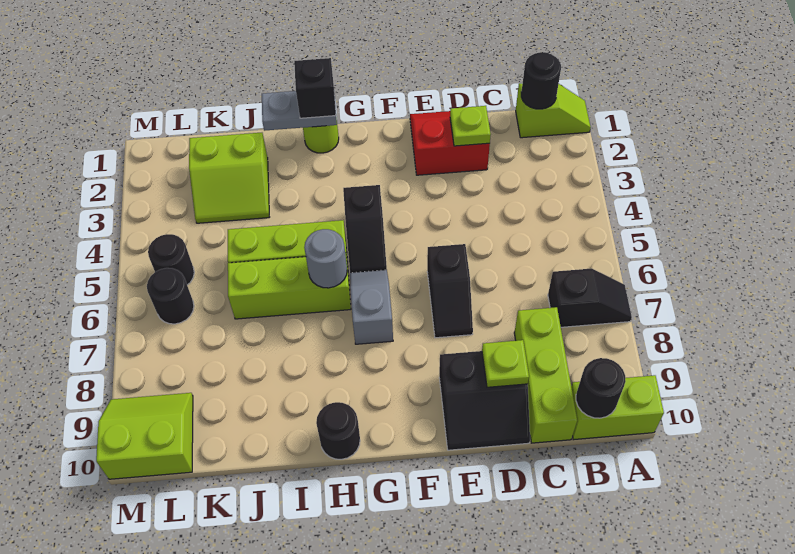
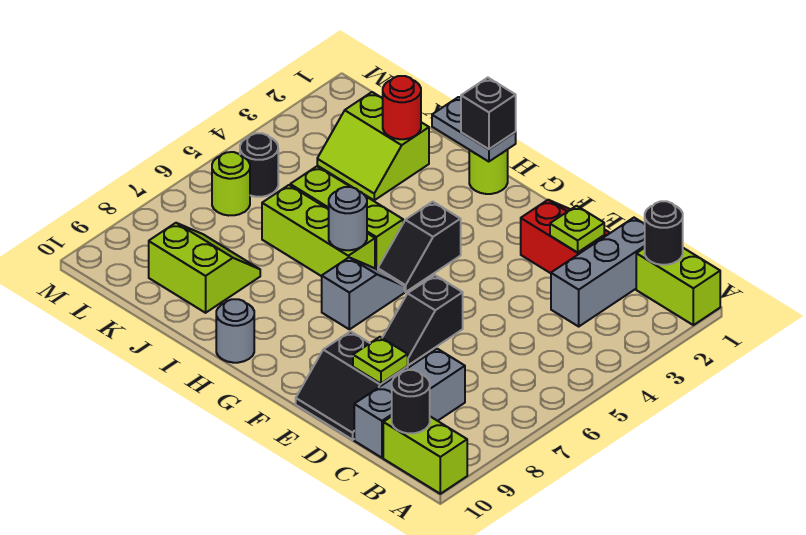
lime slope A1:B1 level 1 top B -> lime brick A1:B1 level 1
black slope A7:B7 level 1 top B -> none
none -> grey brick C1:C3 level 1
lime brick C8:C10 level 1 -> grey brick C8:C10 level 1
black round brick H10 level 1 -> grey round brick H10 level 1
none -> red round brick J2 level 2
black round brick L6 level 1 -> lime round brick L6 level 1
lime slope L9:M10 level 1 top 10 -> lime slope J8:K9 level 1 top 9

